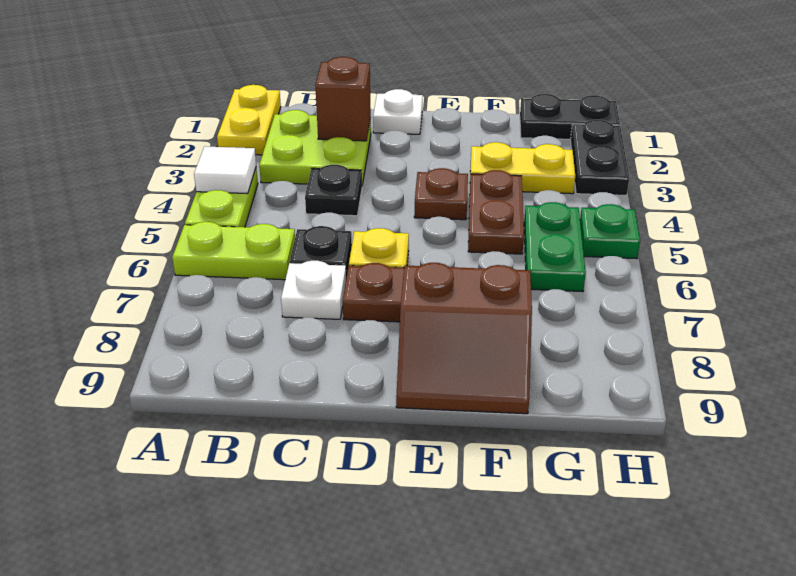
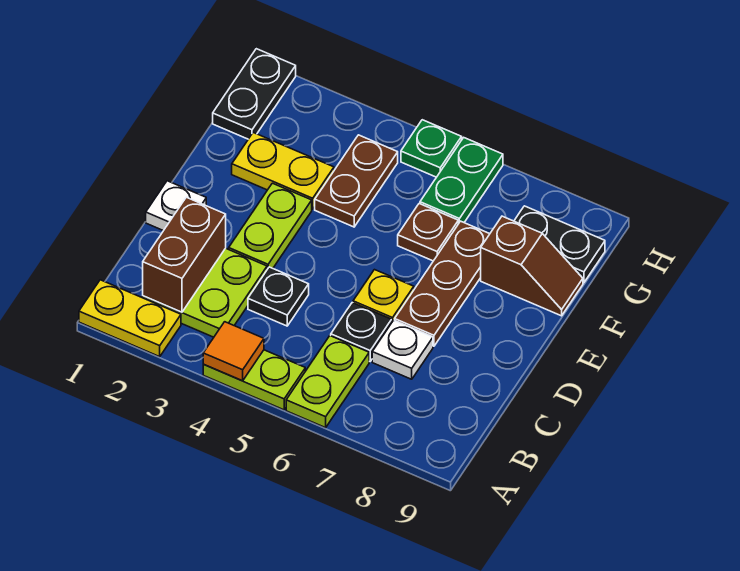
white tile A4 level 2 -> orange tile A4 level 2
brown brick C2 level 2 -> brown brick B2:C2 level 2
none -> lime plate D3:E3 level 1
brown plate E4 level 1 -> brown plate F6 level 1
brown slope E8:F9 level 1 top 8 -> brown slope F8:F9 level 1 top 8
yellow plate F3:G3 level 1 -> yellow plate F2:F3 level 1
brown plate F4:F5 level 1 -> brown plate F4:G4 level 1
green plate G5:G6 level 1 -> green plate G6:H6 level 1
black plate H2:H3 level 1 -> black plate G8:G9 level 1

